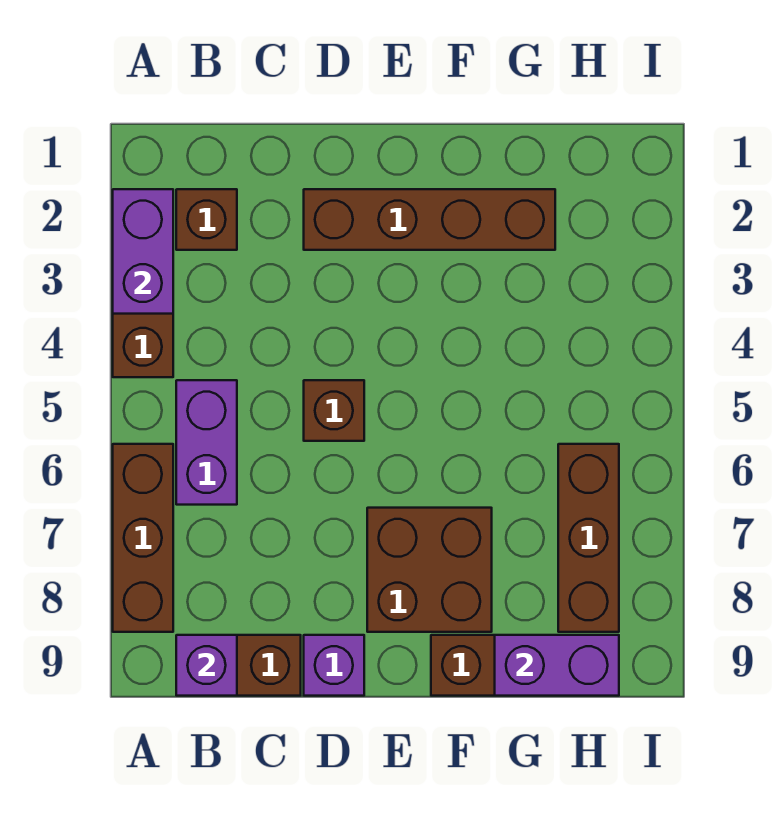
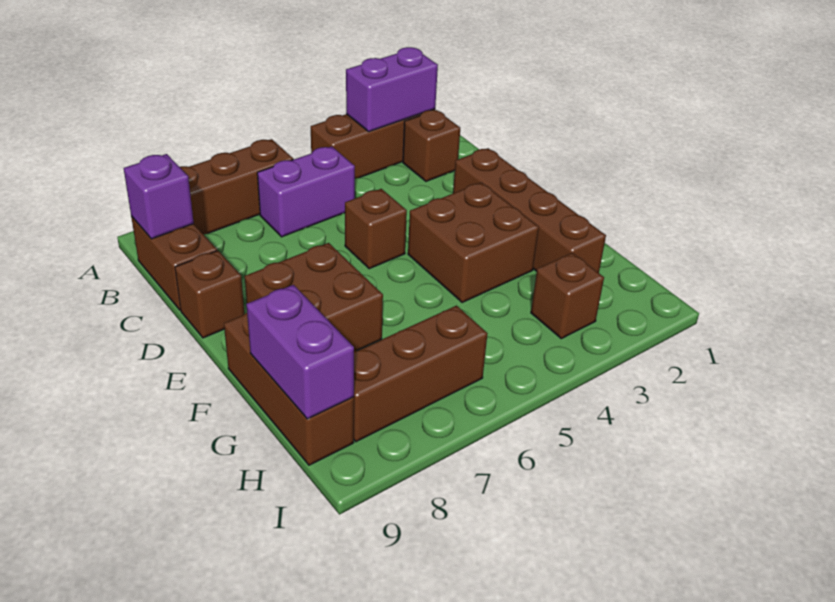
purple brick D9 level 1 -> brown brick D9 level 1
none -> brown brick E3:F4 level 1
none -> brown brick H3 level 1

